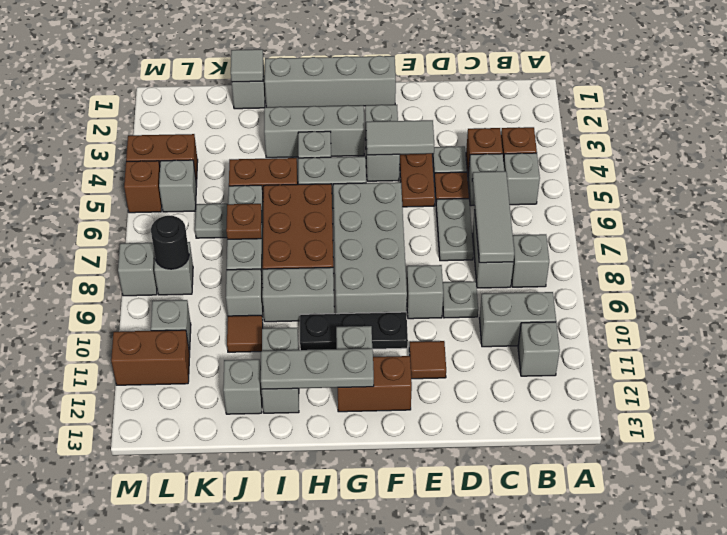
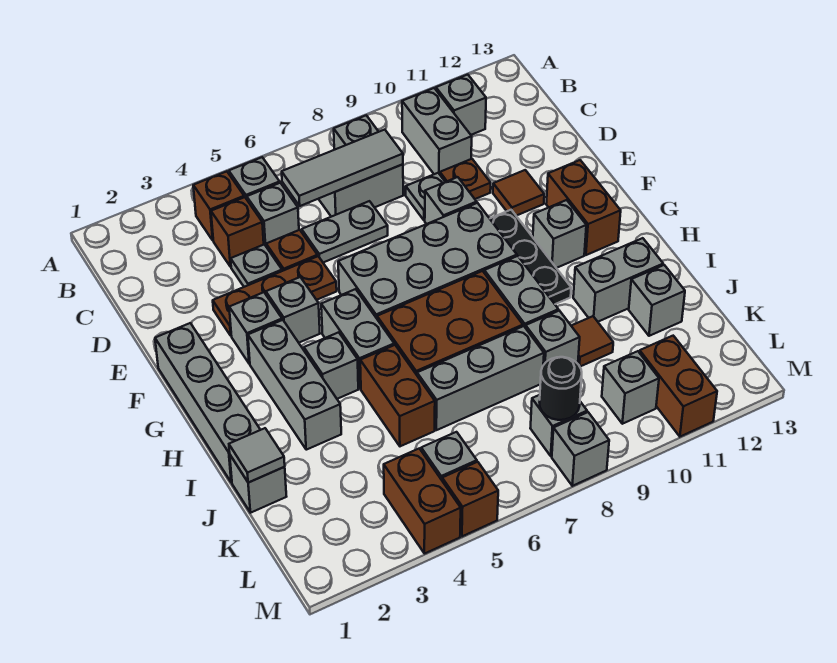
grey tile E4:F4 level 2 -> none
grey plate G12:I12 level 2 -> none
brown plate J7 level 2 -> brown plate D10 level 1
grey plate K6 level 1 -> none

